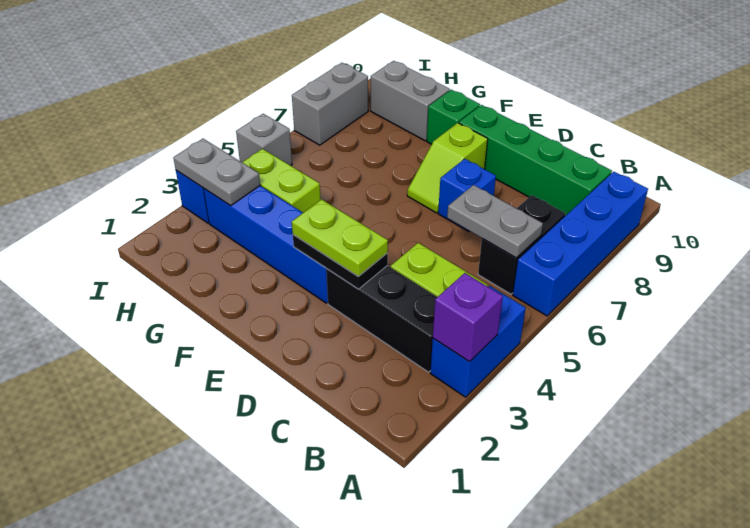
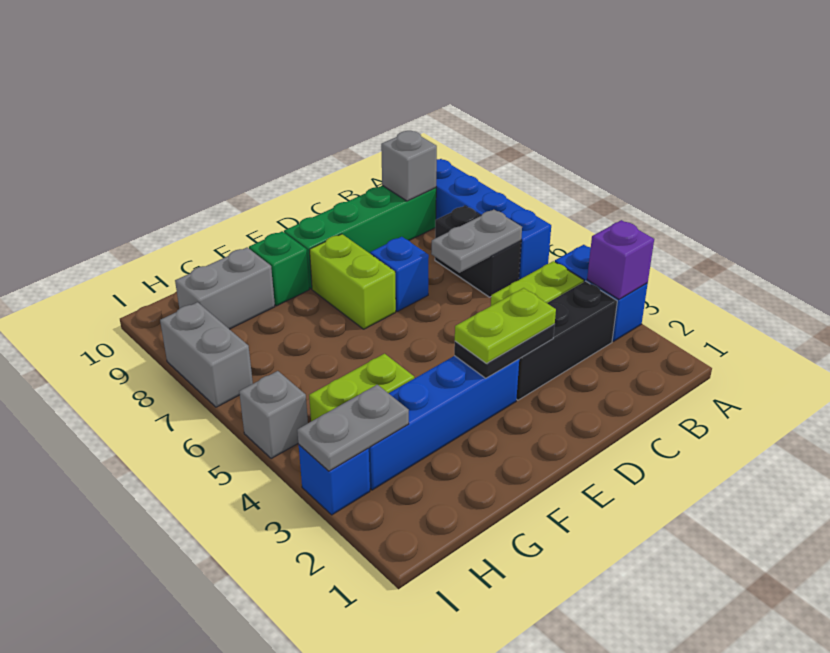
none -> grey brick B9 level 2
lime slope E7:E8 level 1 top 8 -> lime brick E7:E8 level 1

